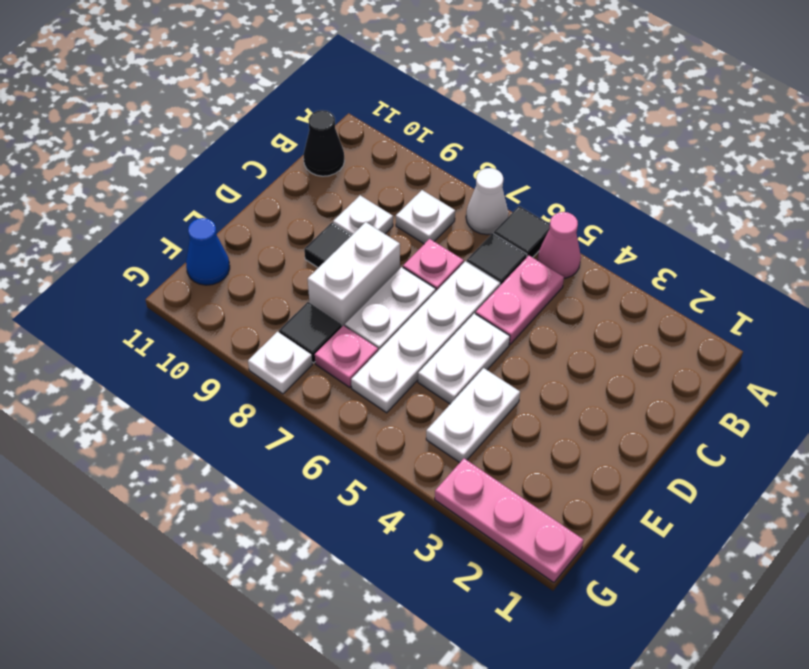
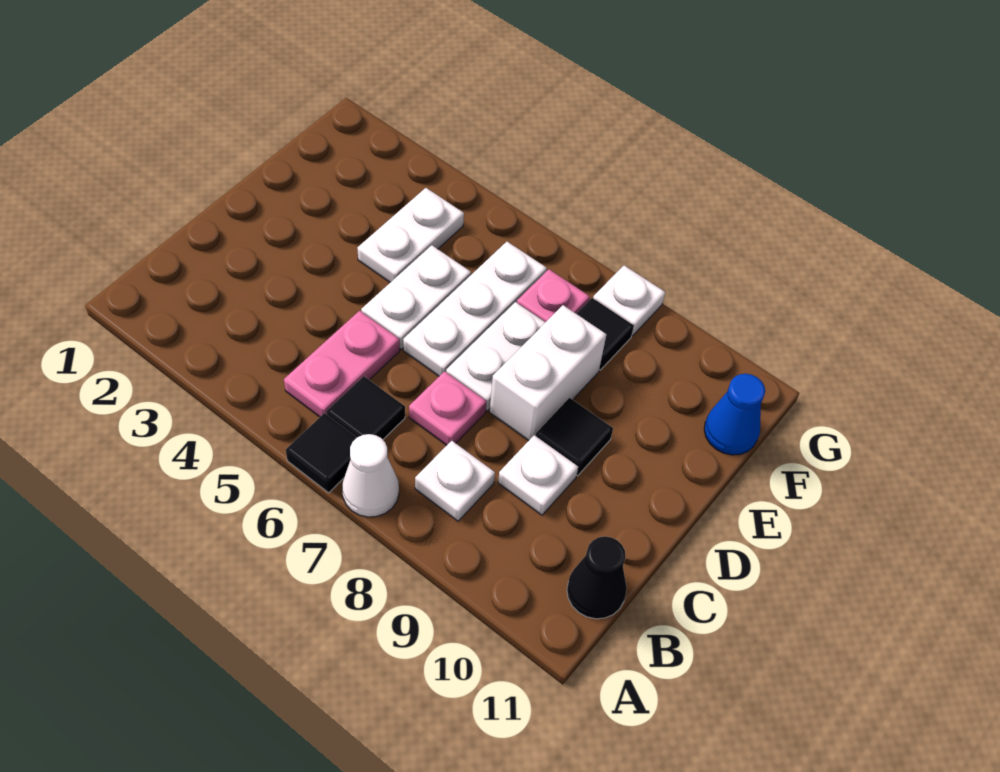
pink cone A5 level 1 -> none
white plate C6:F6 level 1 -> white plate D6:F6 level 1
pink plate G1:G3 level 1 -> none

